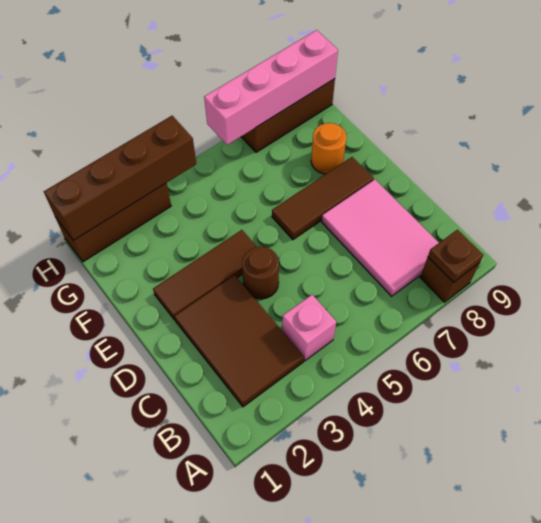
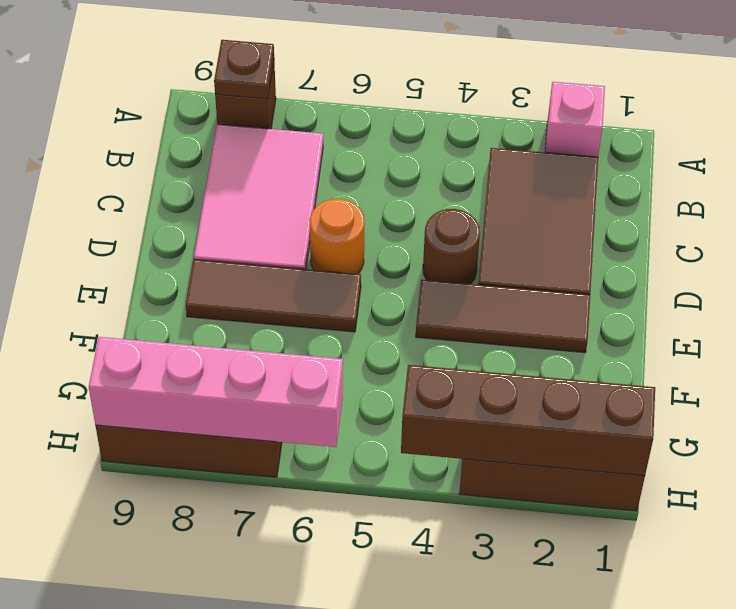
pink brick B4 level 1 -> pink brick A2 level 1
orange round brick F8 level 1 -> orange round brick D6 level 1

